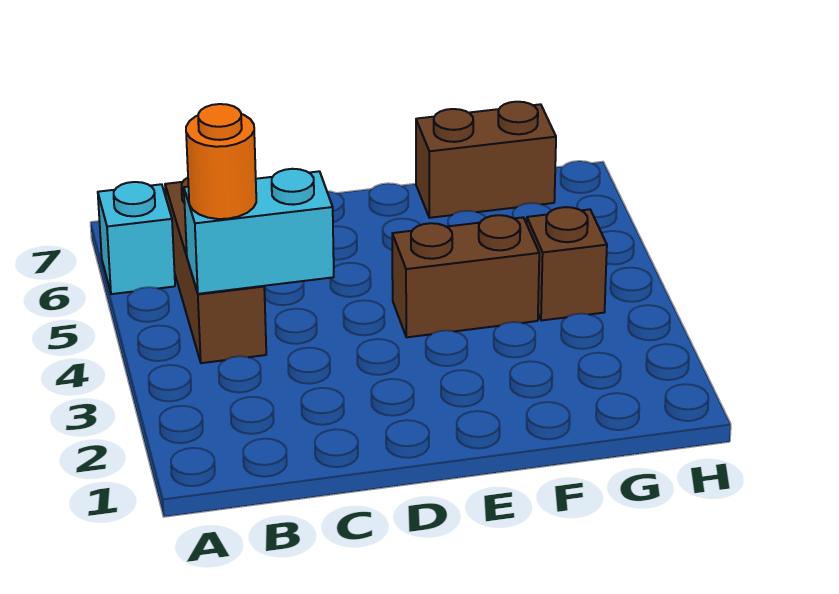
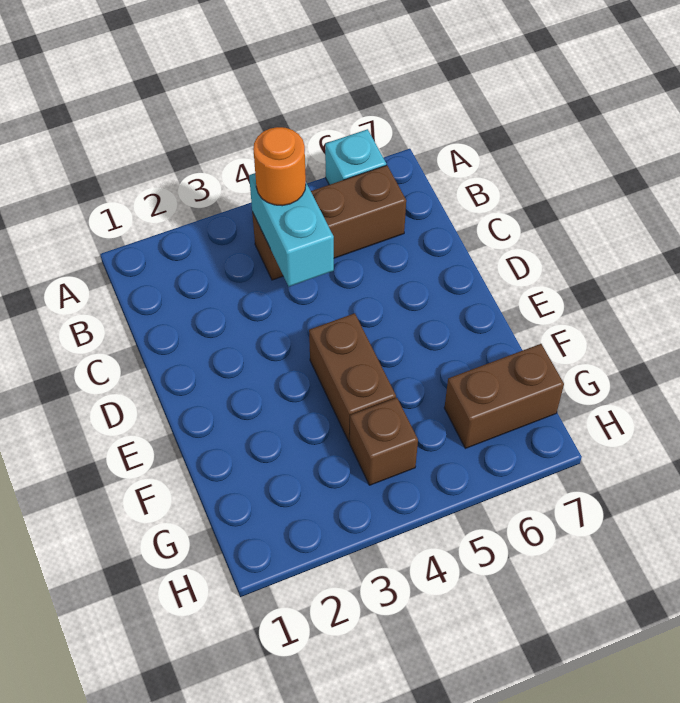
brown brick F7:G7 level 1 -> brown brick G6:G7 level 1

